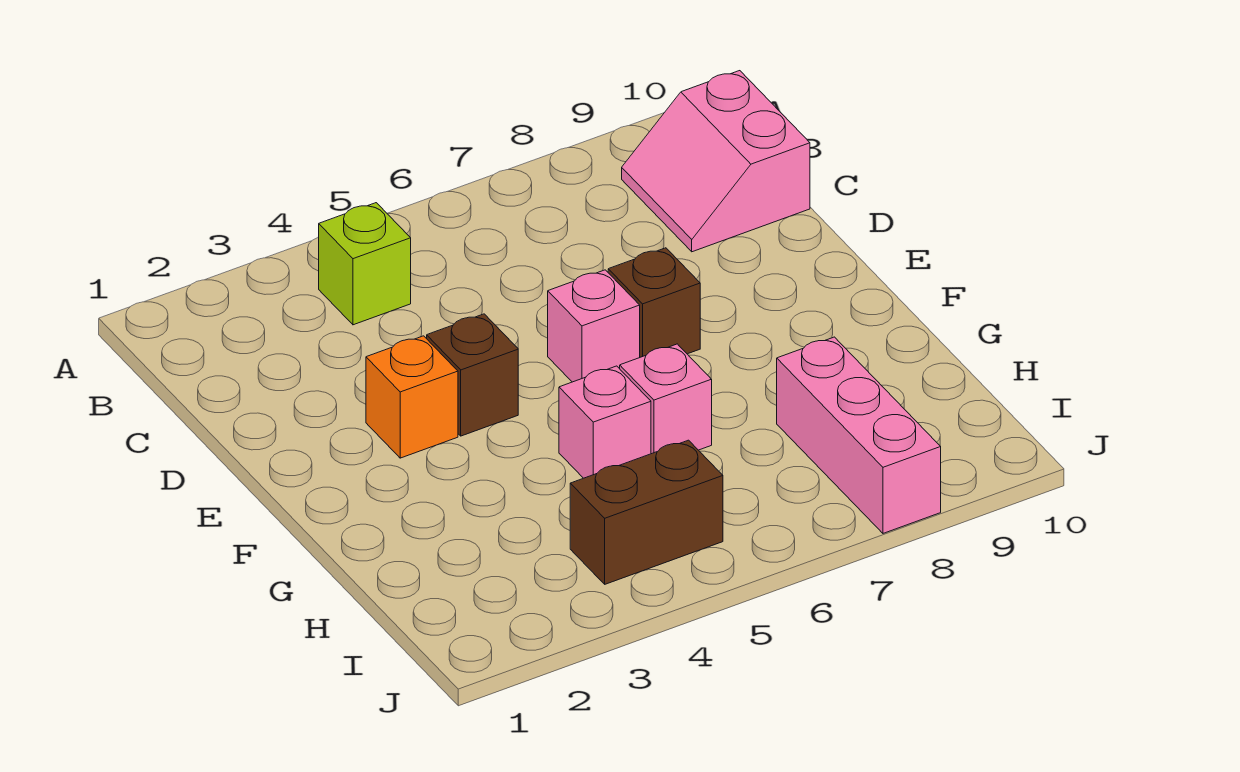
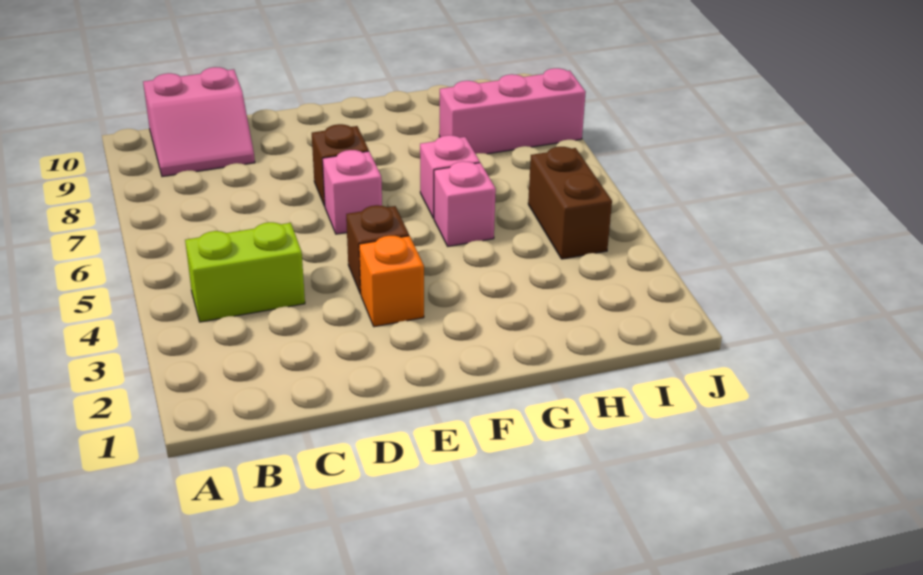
lime brick B4 level 1 -> lime brick B4:C4 level 1

